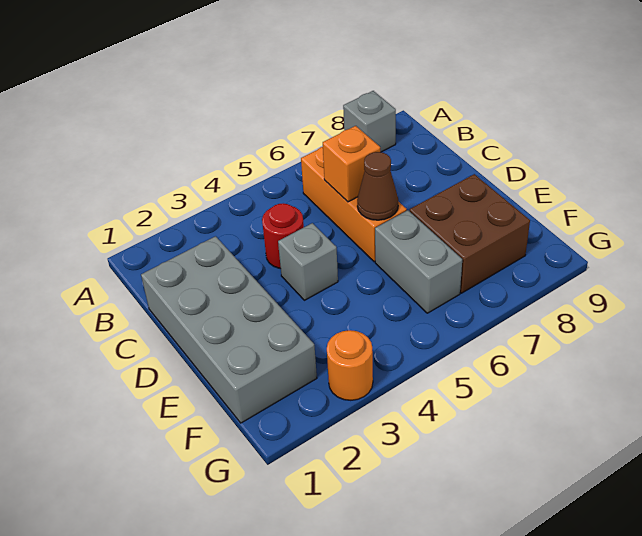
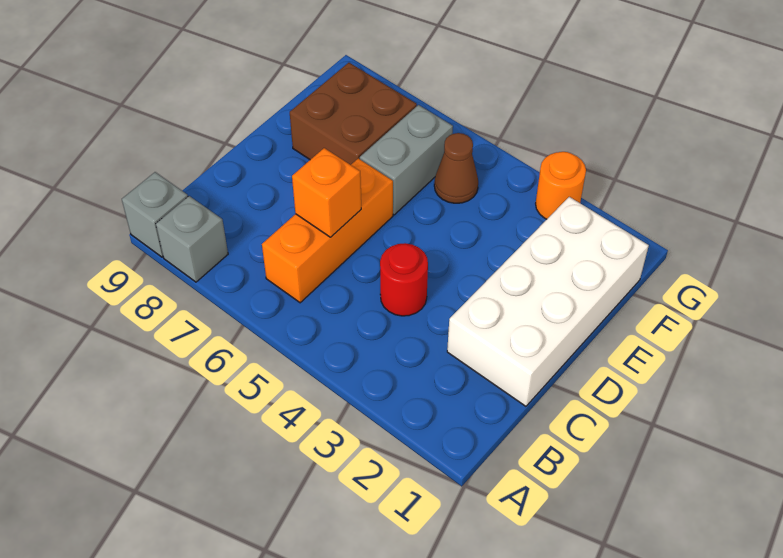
grey brick C1:F2 level 1 -> white brick C1:F2 level 1
grey brick D4 level 1 -> grey brick A9 level 1
brown cone D6 level 2 -> brown cone F5 level 1

